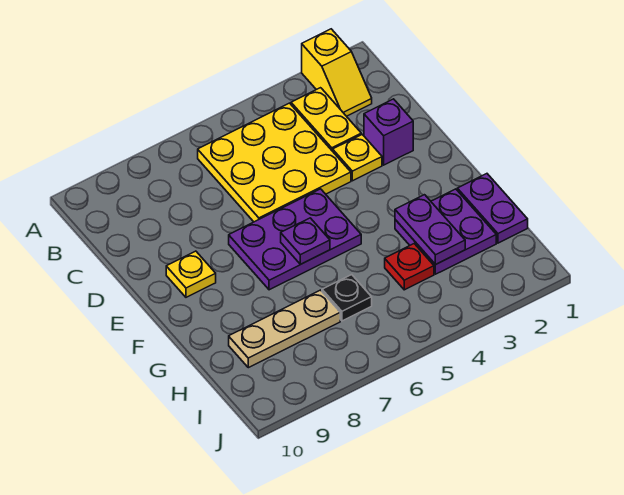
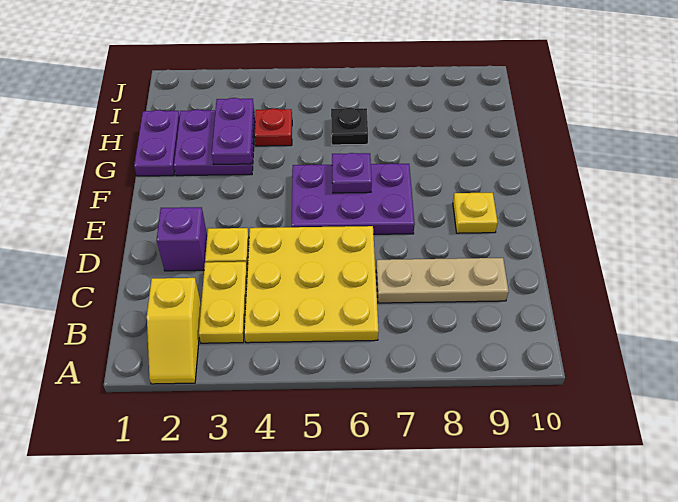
yellow slope A2:B2 level 1 top A -> yellow slope A2:B2 level 1 top B
tan plate H7:H9 level 1 -> tan plate C7:C9 level 1

